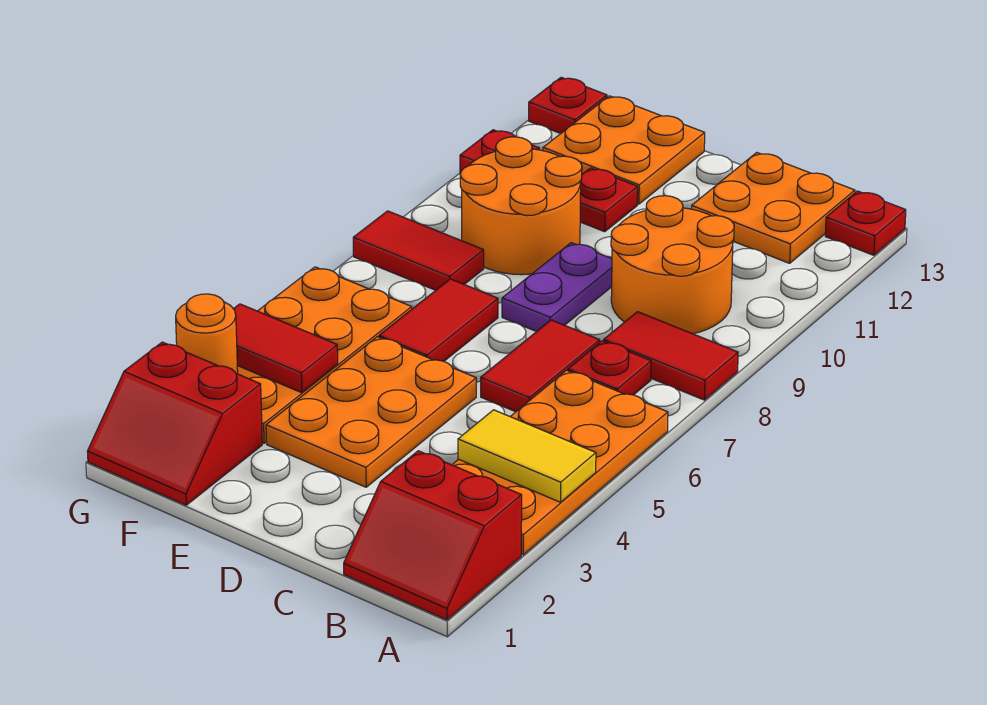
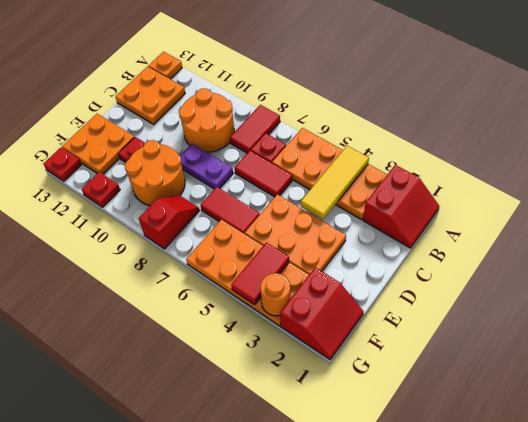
yellow tile A4:B4 level 2 -> yellow tile A4:C4 level 2
red plate A13 level 1 -> orange plate A13 level 1
red tile F8:G8 level 1 -> red slope F8:G8 level 1 top G

